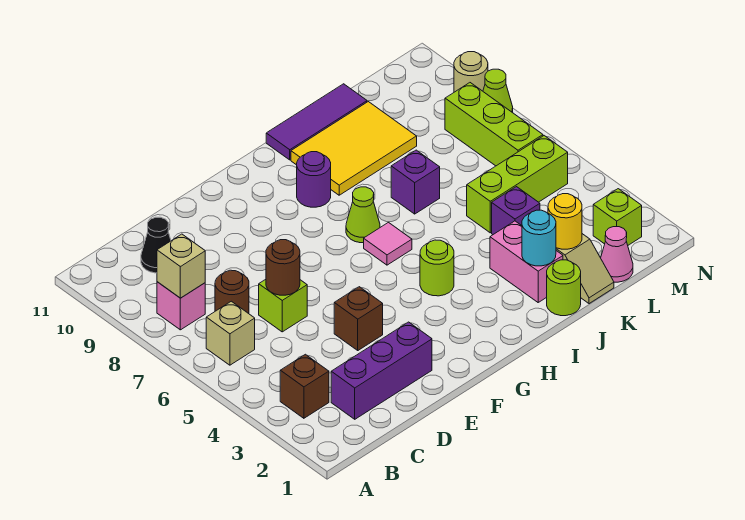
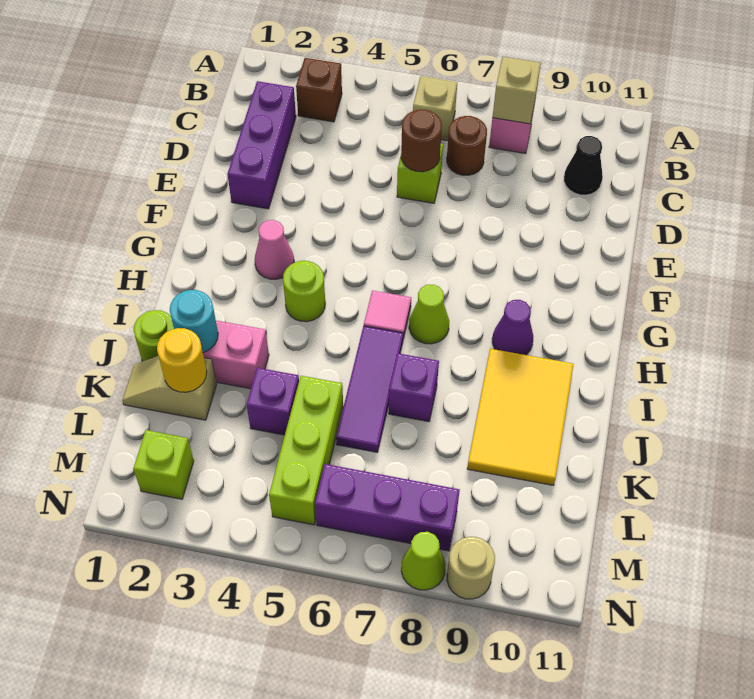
brown brick E4 level 1 -> none
purple round brick H9 level 1 -> purple cone H9 level 1
purple tile I11:K11 level 1 -> purple tile I6:K6 level 1
pink cone L1 level 1 -> pink cone G3 level 1
lime brick M6:M8 level 1 -> purple brick M6:M8 level 1

